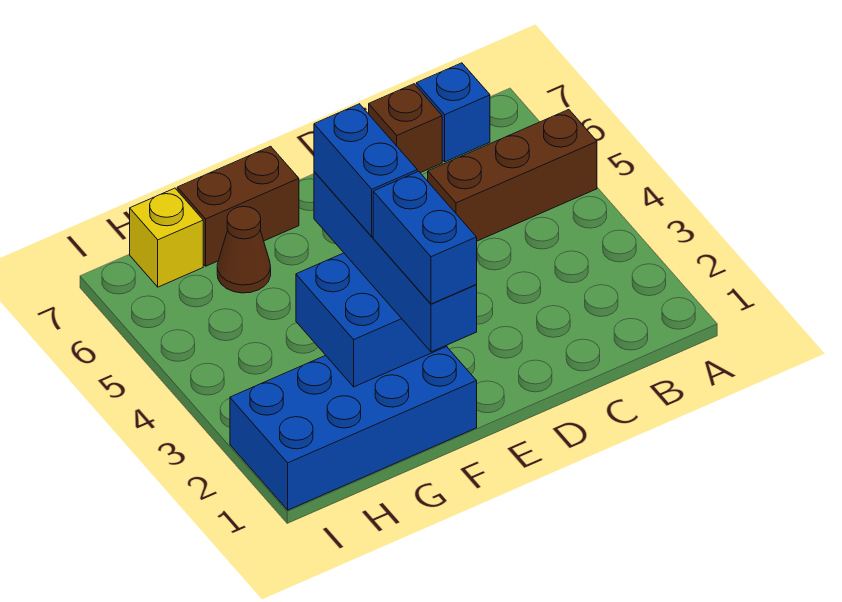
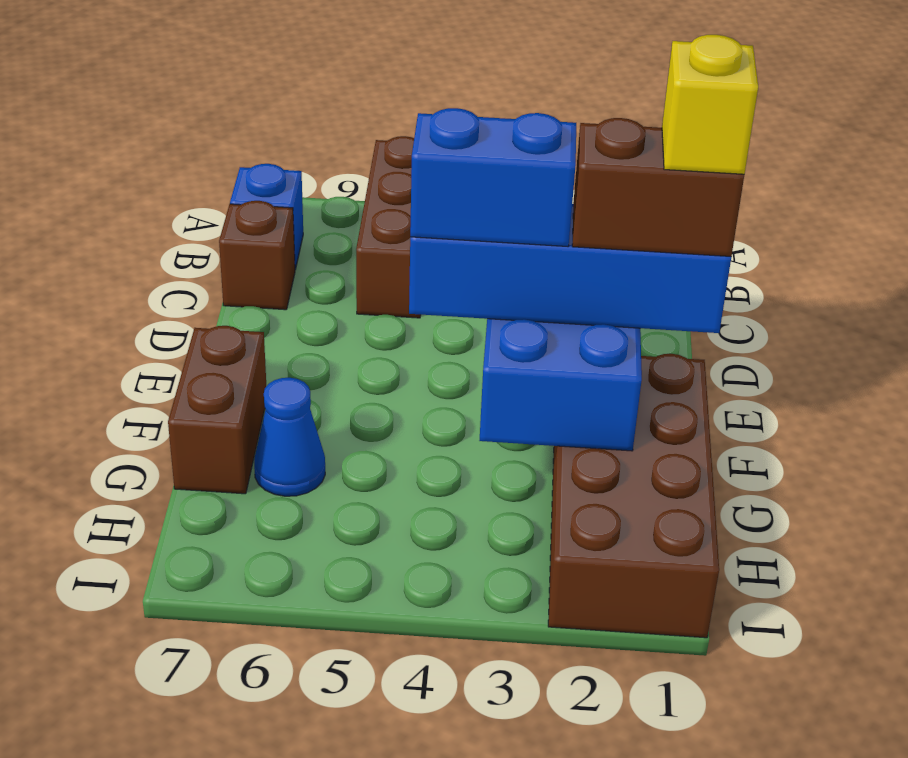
blue brick F1:I2 level 1 -> brown brick F1:I2 level 1
blue brick F1:F2 level 4 -> brown brick F1:F2 level 4
brown cone G6 level 1 -> blue cone G6 level 1
yellow brick H7 level 1 -> yellow brick F1 level 5

